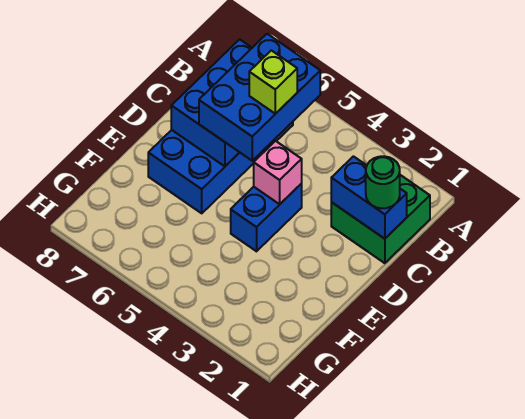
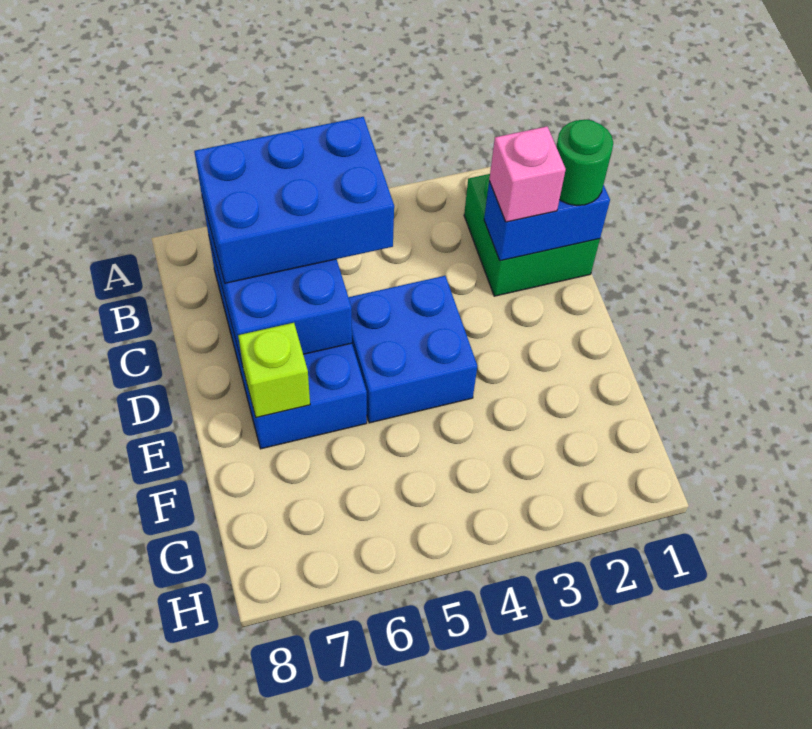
blue brick B5:D6 level 3 -> blue brick B5:C7 level 3
lime brick C5 level 4 -> lime brick E7 level 2
blue brick D4:E4 level 1 -> blue brick D4:E5 level 1
pink brick D4 level 2 -> pink brick C2 level 3

